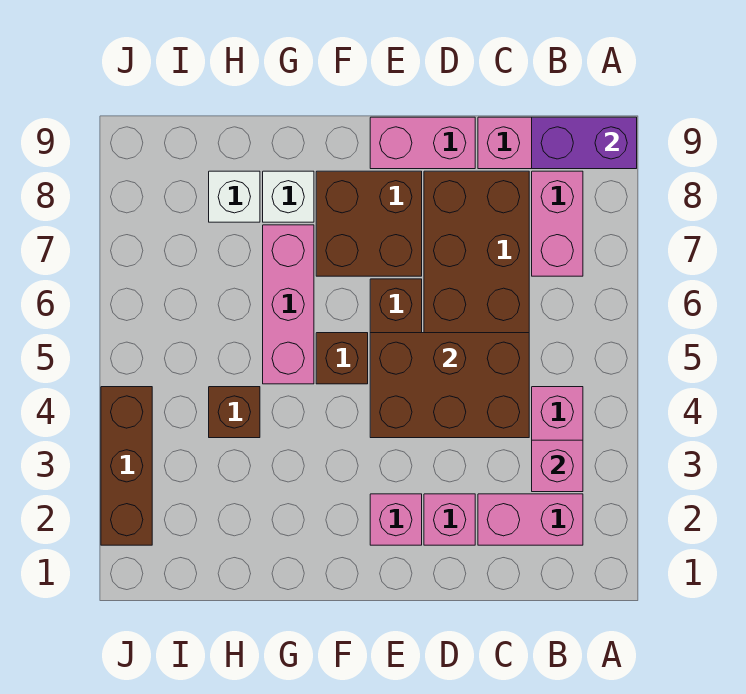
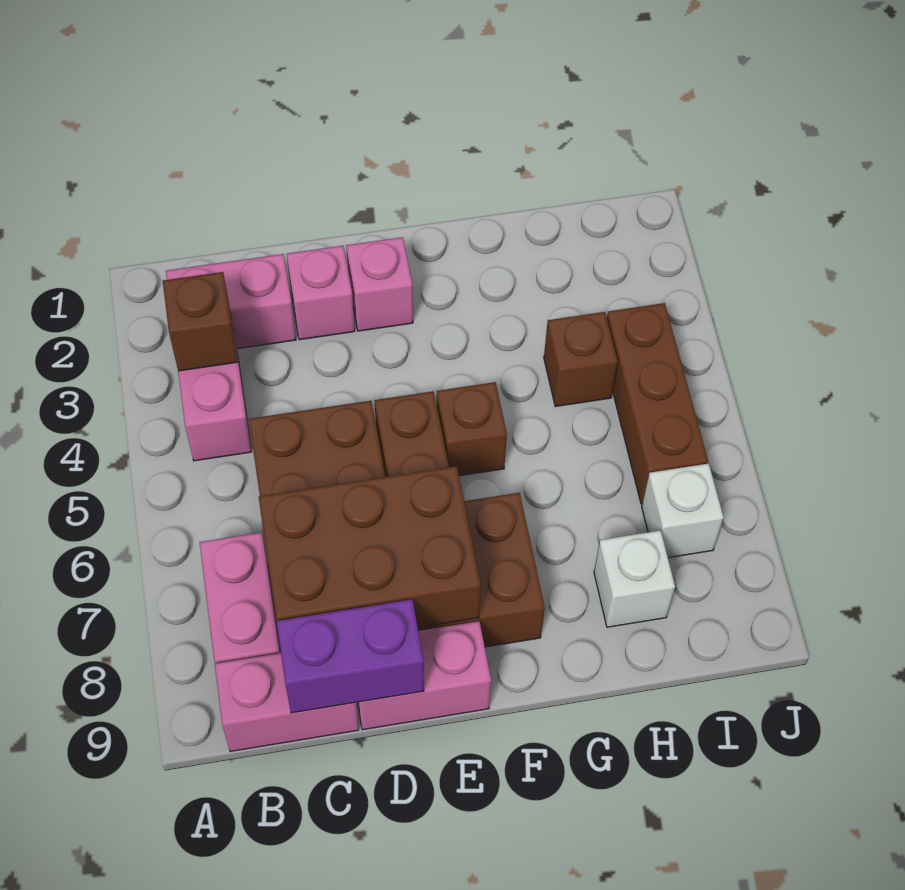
purple brick A9:B9 level 2 -> purple brick C9:D9 level 2
pink brick B3 level 2 -> brown brick B3 level 2
brown brick C4:E5 level 2 -> brown brick C7:E8 level 2
pink brick G5:G7 level 1 -> none
white brick G8 level 1 -> white brick I7 level 1
brown brick J2:J4 level 1 -> brown brick I4:I6 level 1

